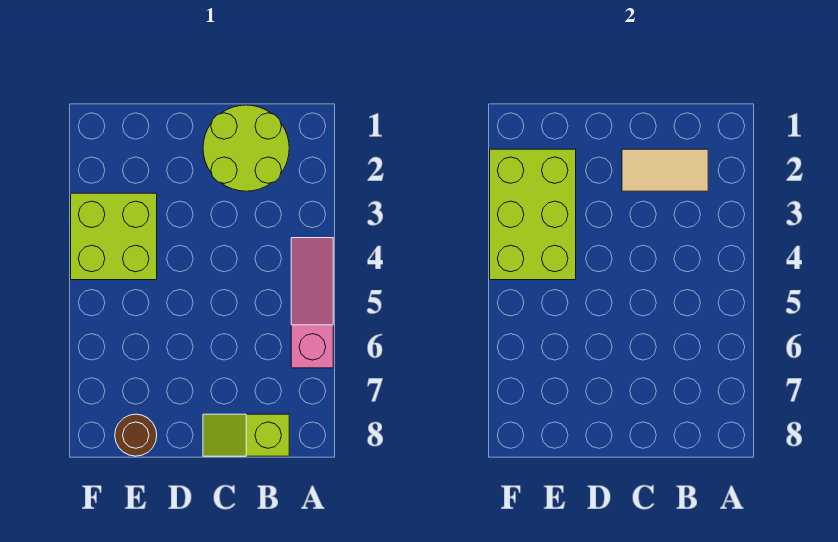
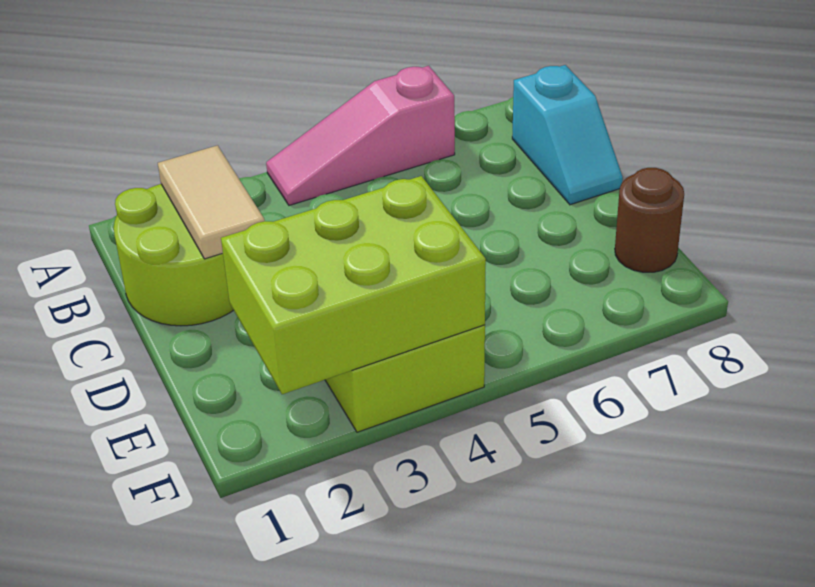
lime slope B8:C8 level 1 top B -> cyan slope B8:C8 level 1 top B

